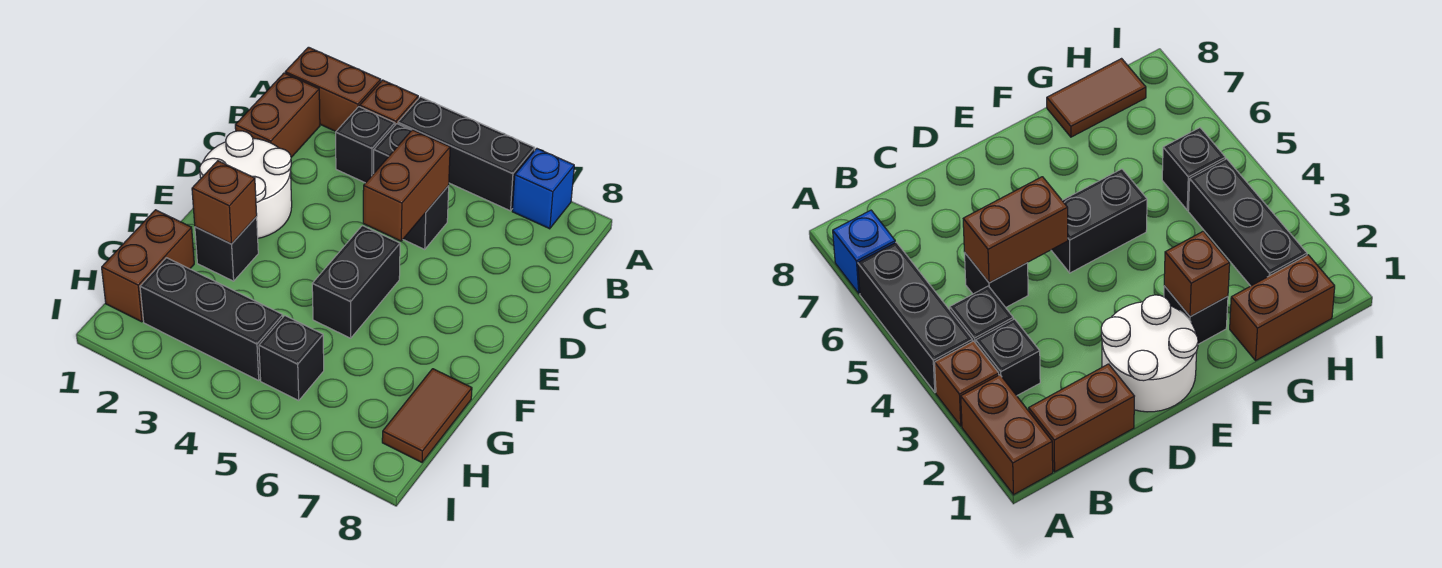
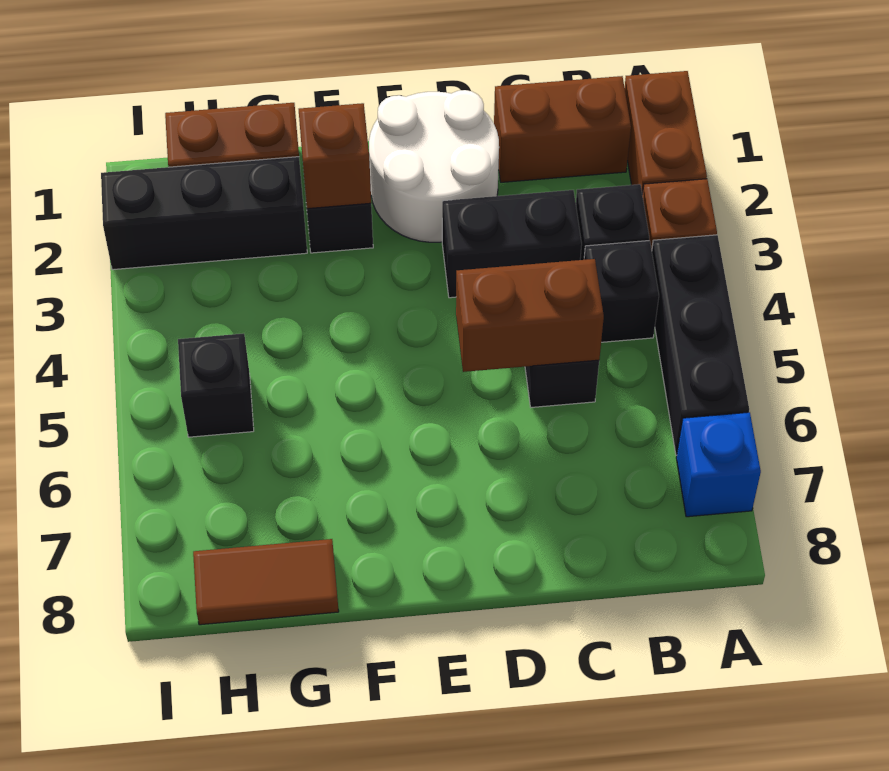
black brick E5:F5 level 1 -> black brick C3:D3 level 1
black brick H2:H4 level 1 -> black brick G2:I2 level 1

